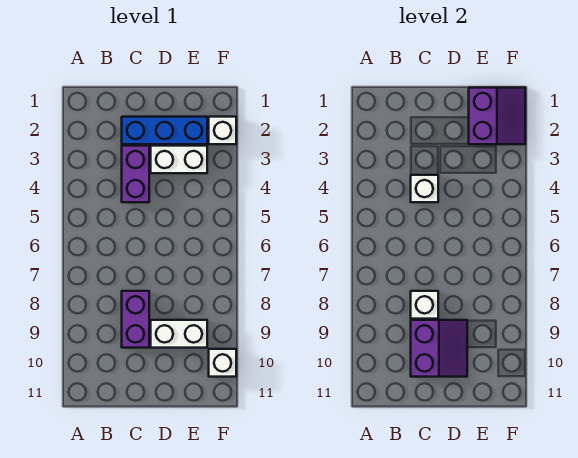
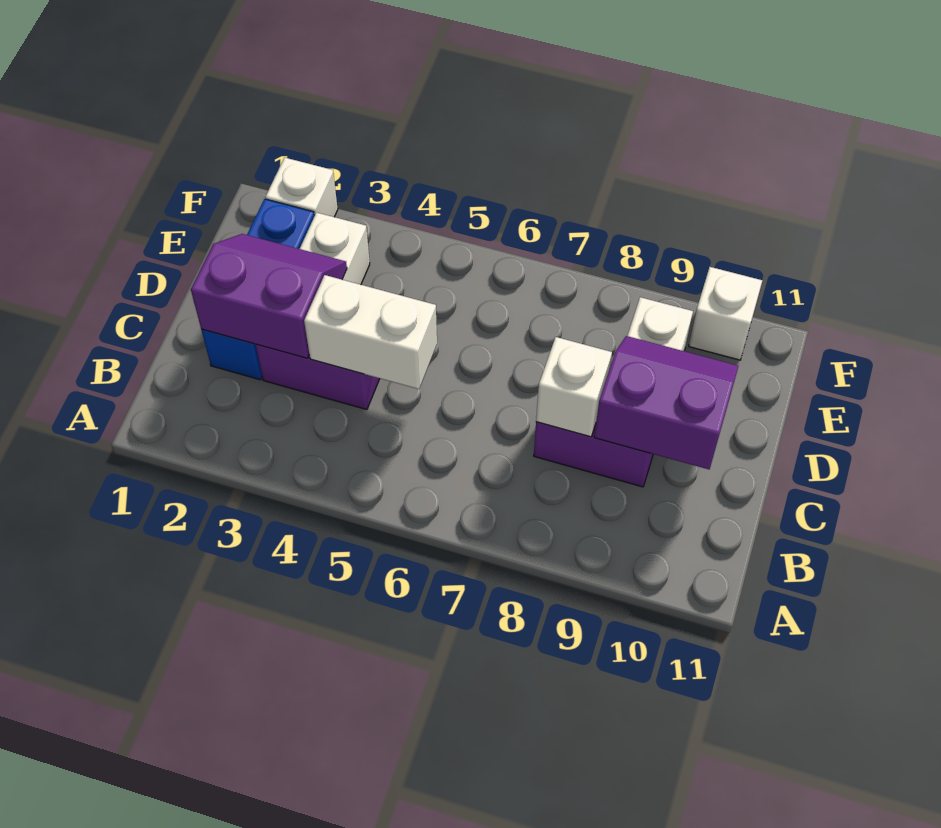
white brick C4 level 2 -> white brick C4:C5 level 2
purple slope E1:F2 level 2 top E -> purple slope C2:D3 level 2 top C

